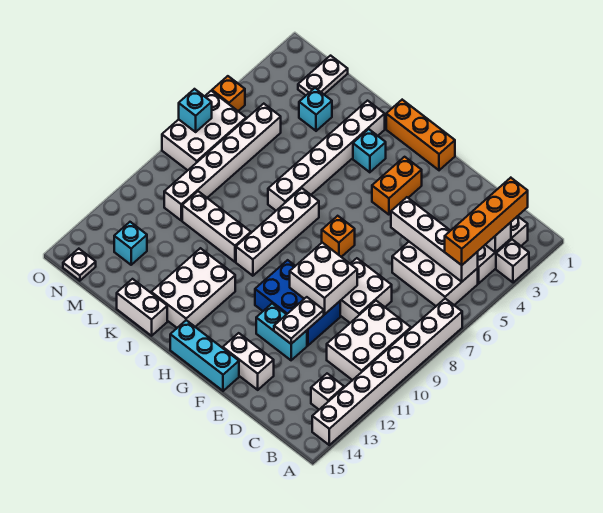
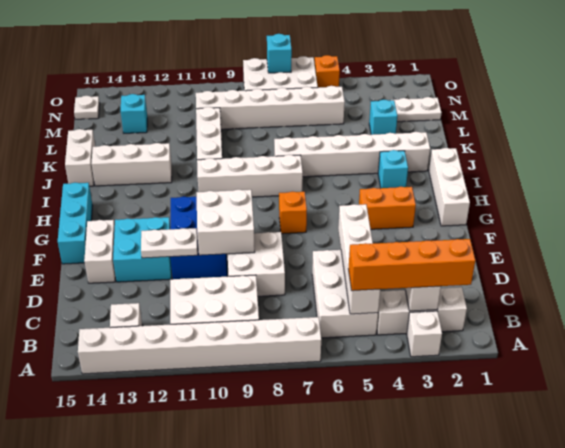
cyan brick E12:F12 level 1 -> cyan brick E12:F13 level 1
orange brick G1:I1 level 1 -> white brick G1:I1 level 1
white brick I12:J14 level 1 -> white brick J12:J14 level 1

